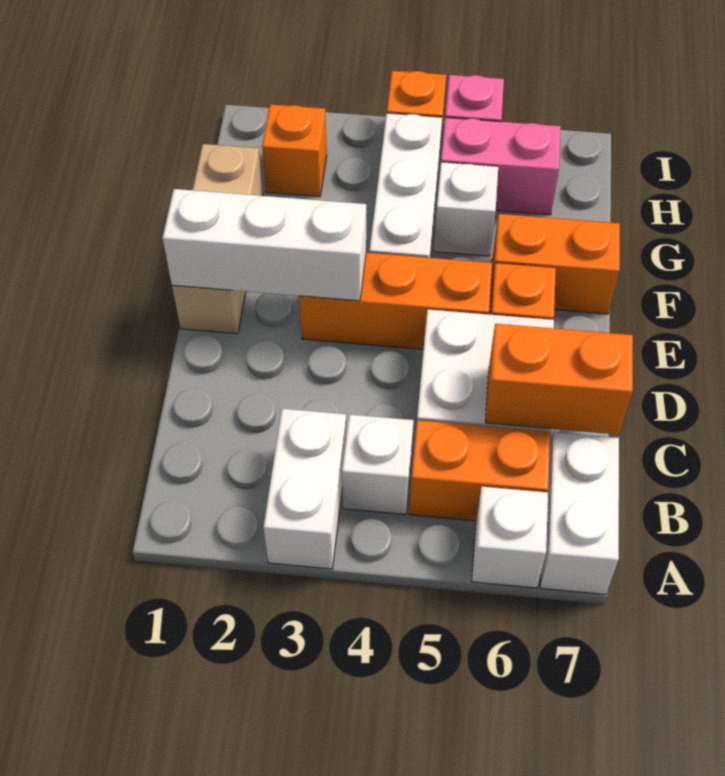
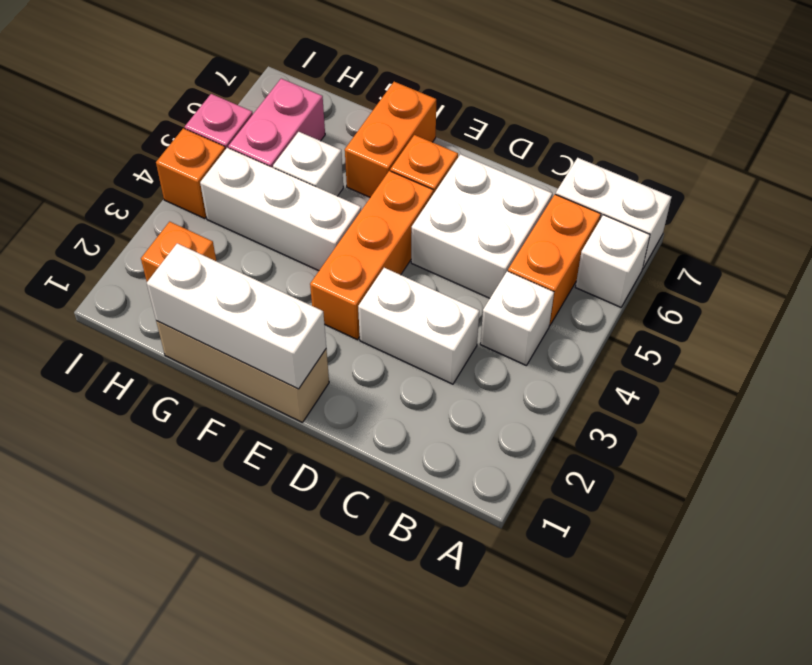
white brick A3:B3 level 1 -> white brick C3:D3 level 1
orange brick C6:C7 level 2 -> none
white brick E1:E3 level 2 -> white brick E1:G1 level 2

